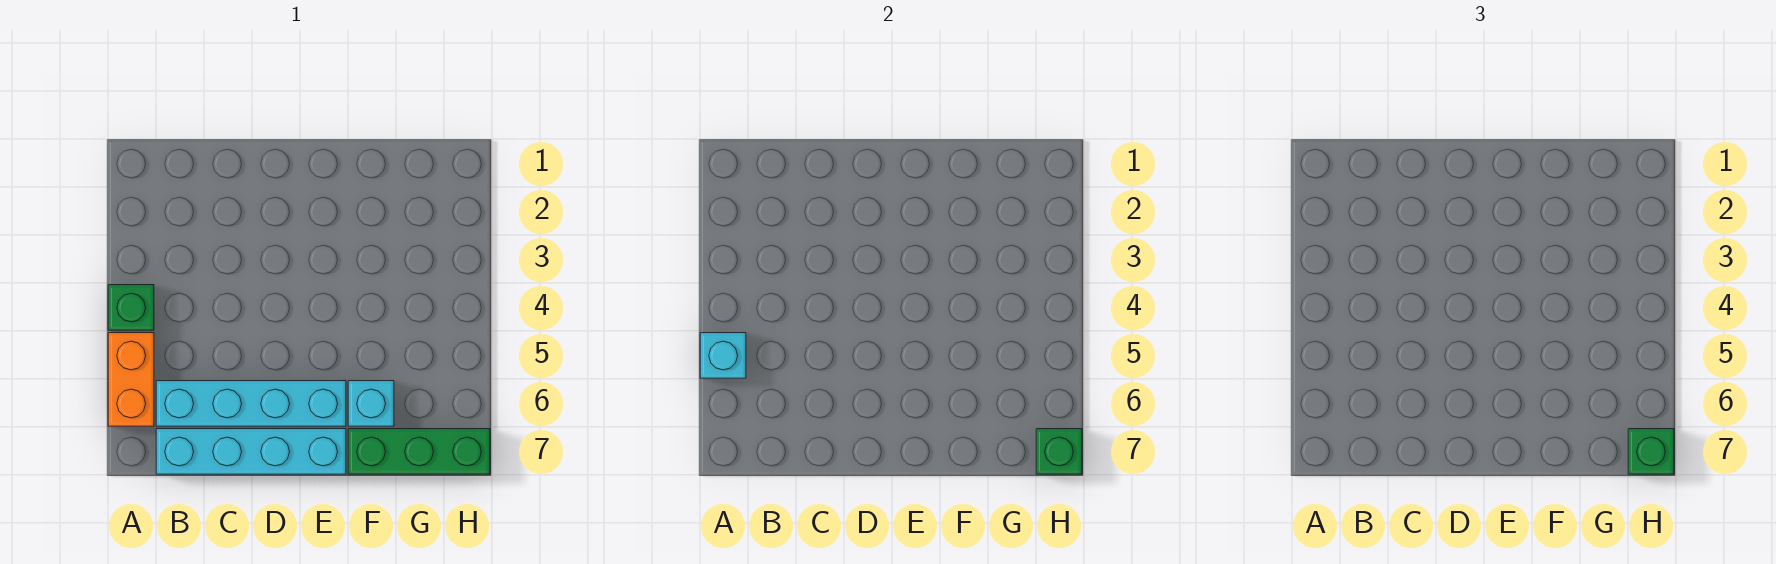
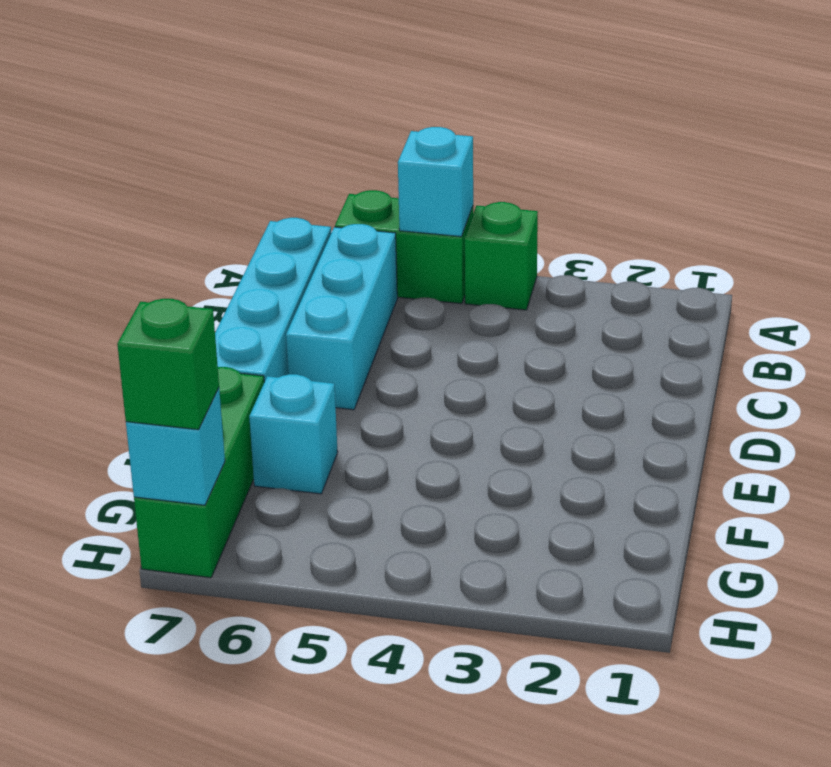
orange brick A5:A6 level 1 -> green brick A5:A6 level 1
cyan brick B6:E6 level 1 -> cyan brick B6:D6 level 1
green brick H7 level 2 -> cyan brick H7 level 2

